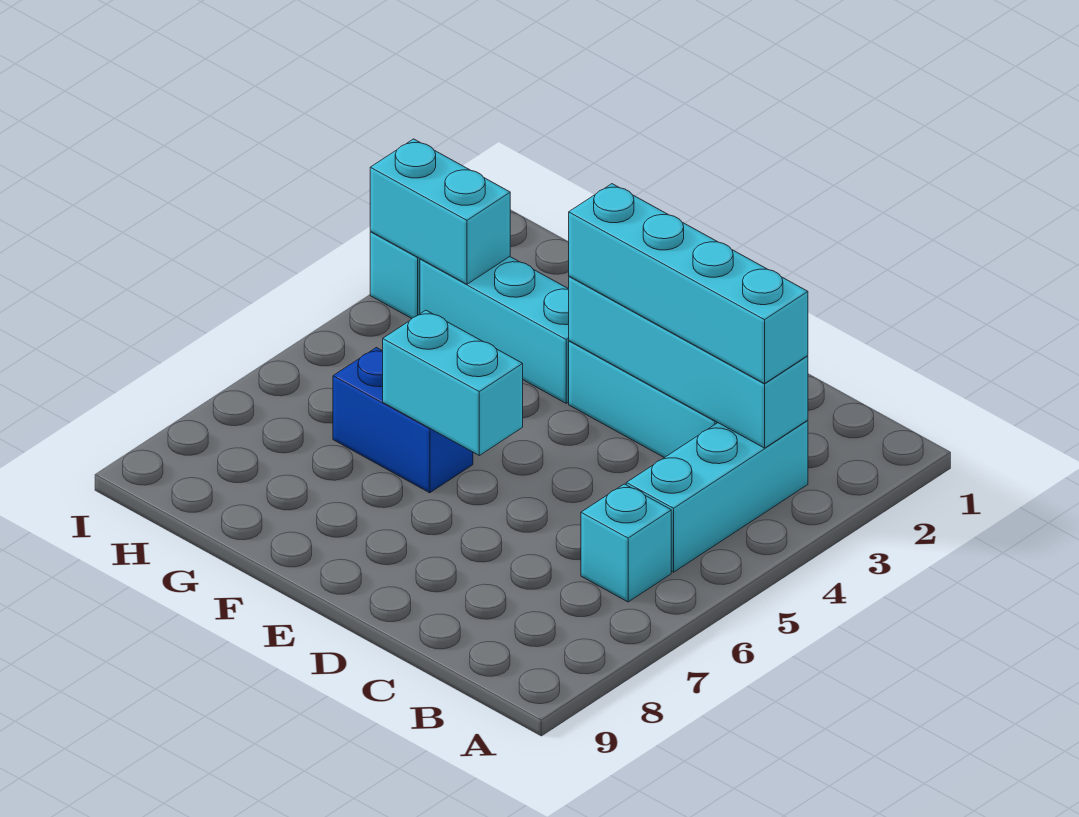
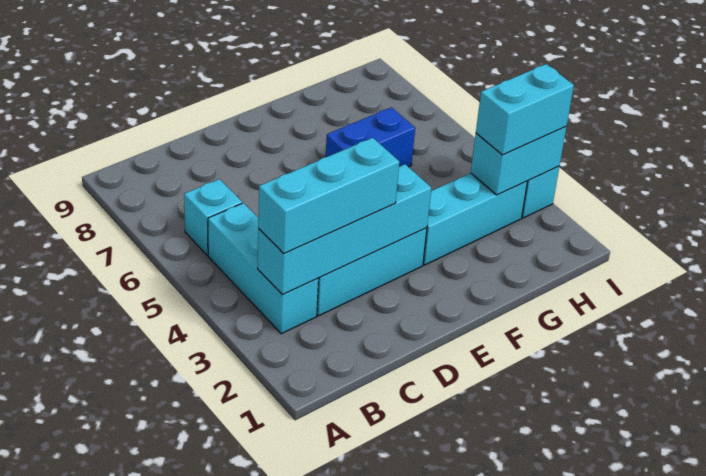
cyan brick B3:E3 level 3 -> cyan brick B3:D3 level 3
cyan brick E6:F6 level 2 -> cyan brick H3:I3 level 3

